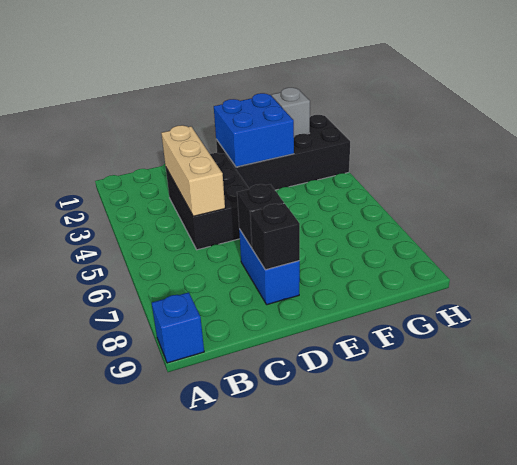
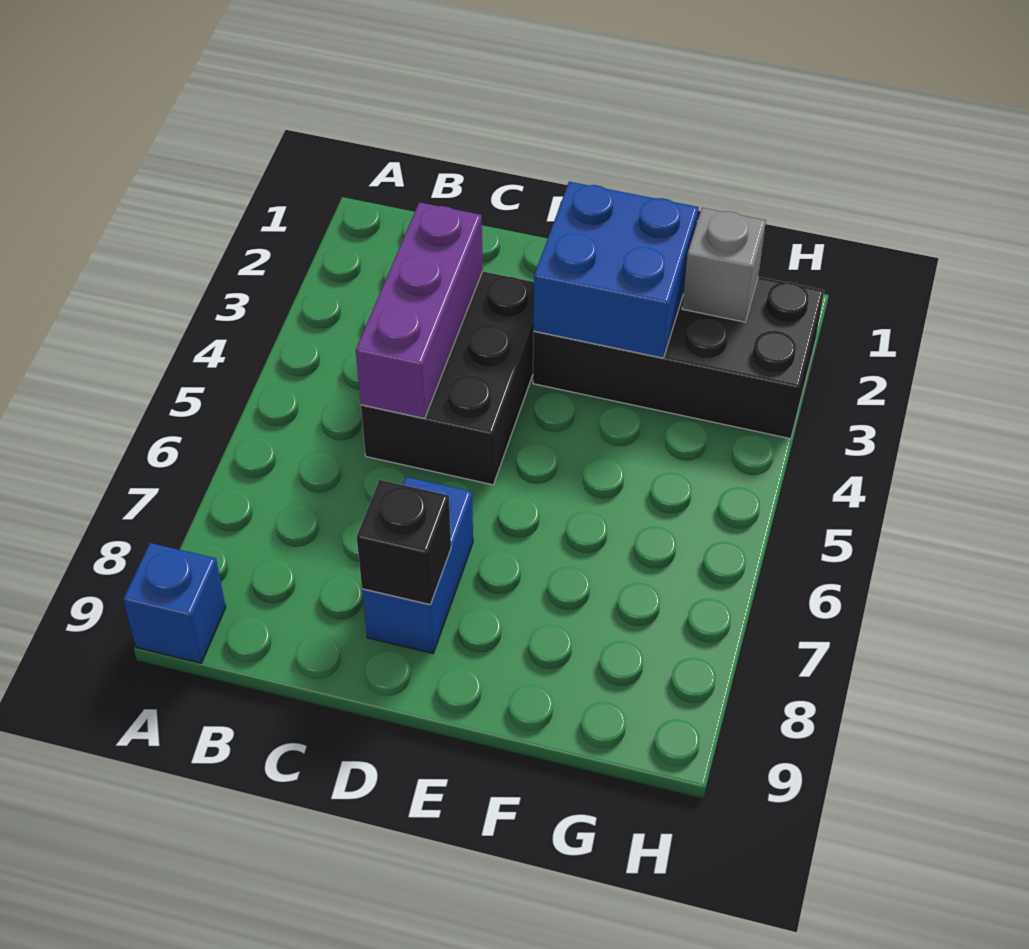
tan brick C3:C5 level 2 -> purple brick C3:C5 level 2
black brick D7 level 2 -> none

